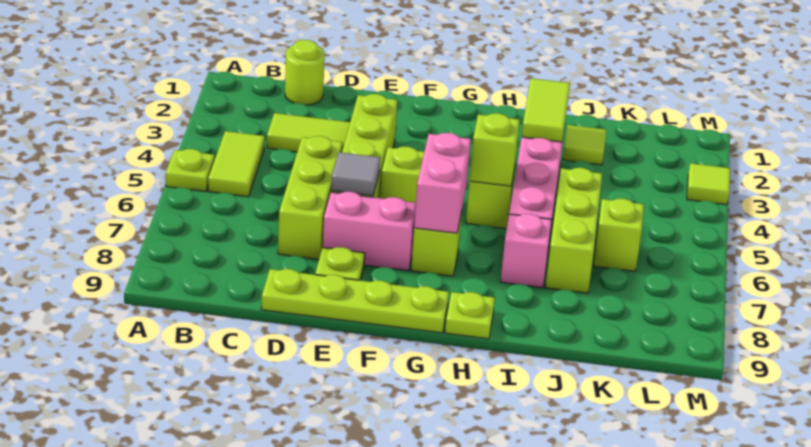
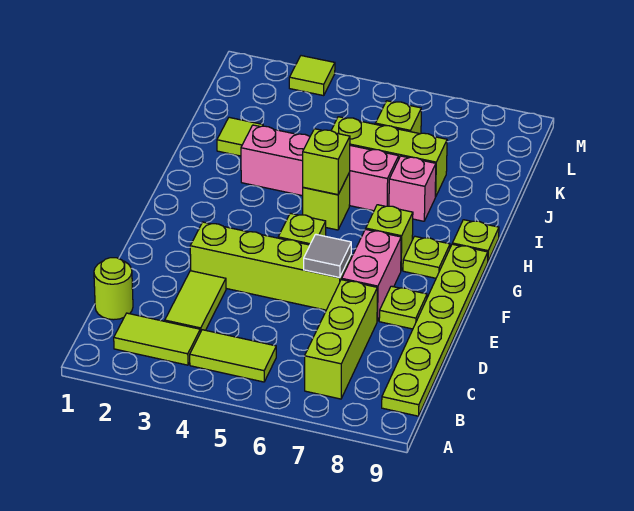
lime plate A5 level 1 -> lime plate G8 level 1
lime brick D5:D7 level 1 -> lime brick B7:D7 level 1
lime plate D9:G9 level 1 -> lime plate B9:G9 level 1
pink brick G6:G7 level 2 -> none
lime tile I2:I3 level 2 -> lime tile B2:B3 level 1

